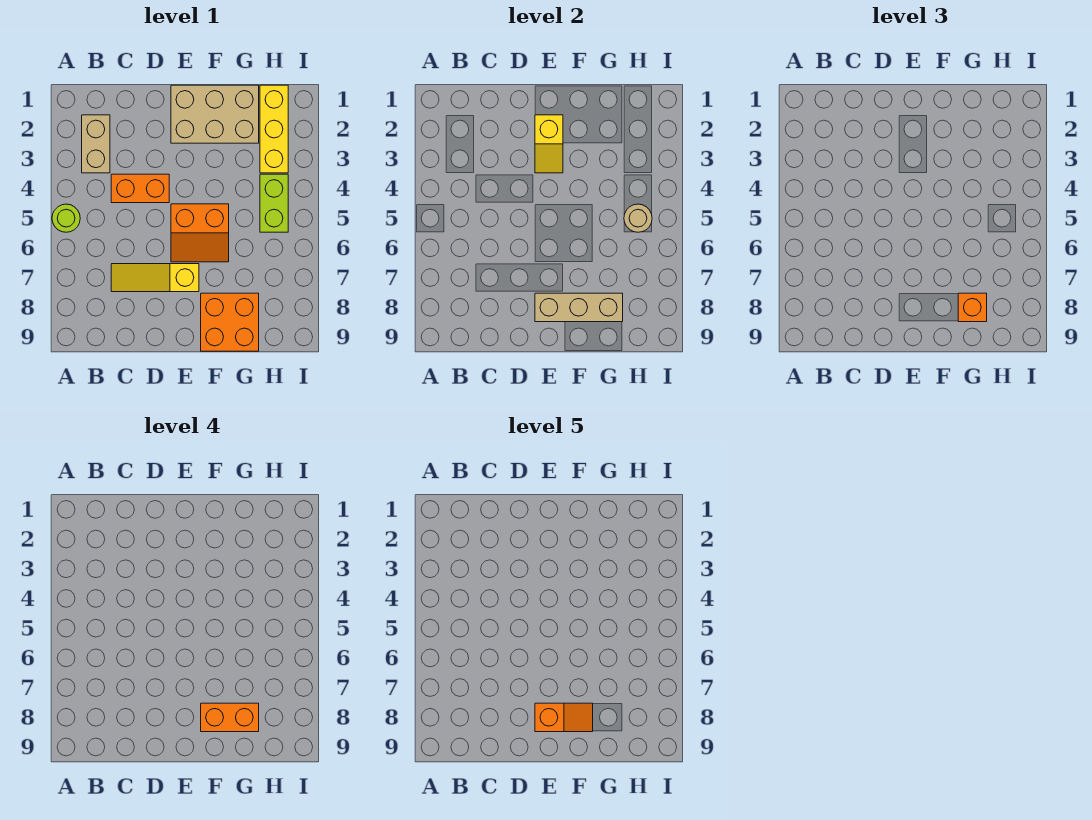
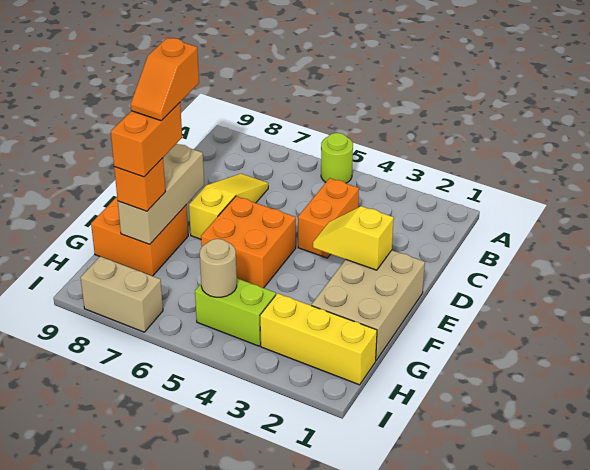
tan brick B2:B3 level 1 -> tan brick I7:I8 level 1
orange slope E5:F6 level 1 top 5 -> orange brick E5:F6 level 1

